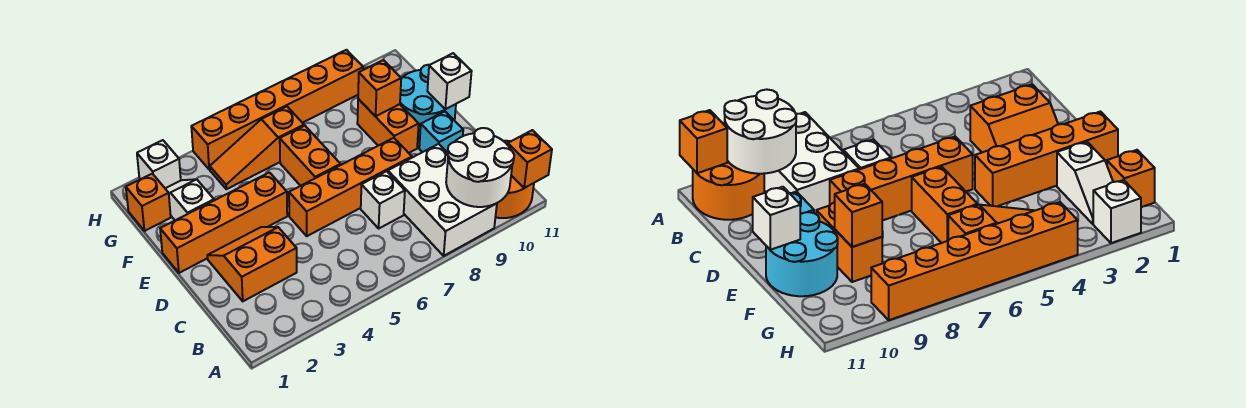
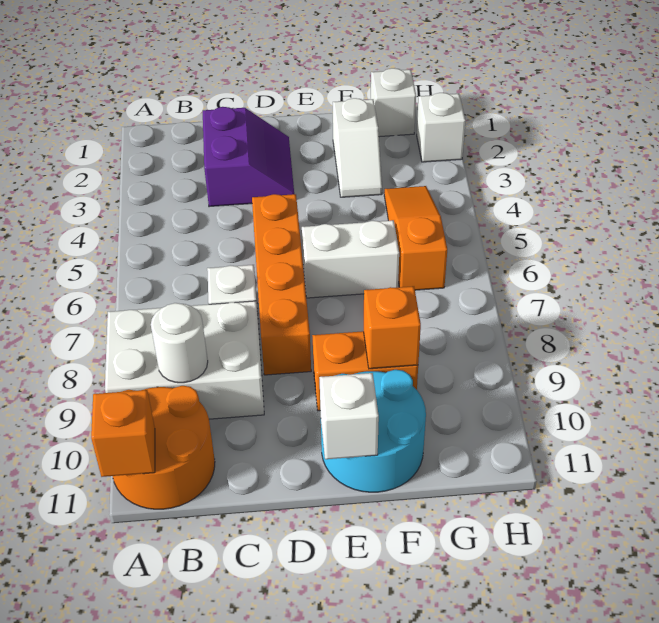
white round brick A9:B10 level 2 -> white round brick B9 level 2
orange slope C2:D3 level 1 top C -> purple slope C2:D3 level 1 top C
cyan brick D10 level 1 -> none
orange brick E1:E4 level 1 -> none
orange brick E6:F6 level 1 -> white brick E6:F6 level 1
white slope F2:G2 level 1 top F -> white slope F2:F3 level 1 top 2
orange brick G1 level 1 -> white brick G1 level 1
orange brick H4:H9 level 1 -> none

